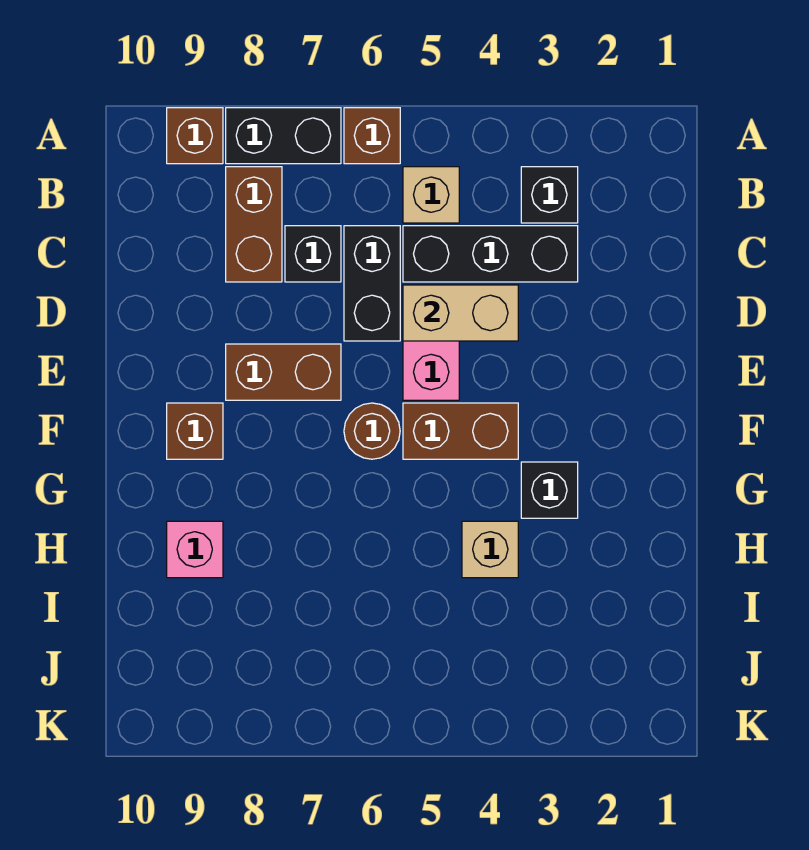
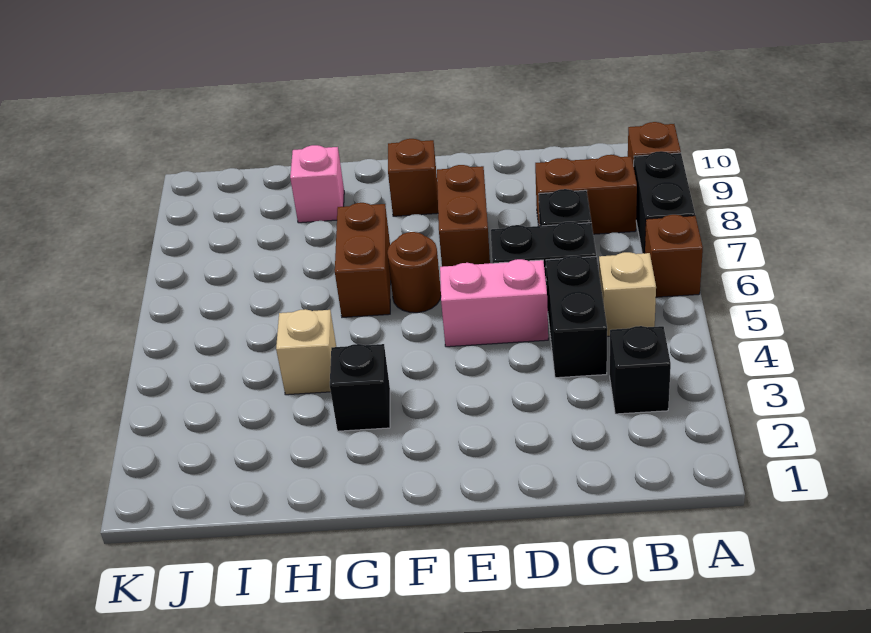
black brick C3:C5 level 1 -> black brick C4:C5 level 1
tan brick D4:D5 level 2 -> none
brown brick F4:F5 level 1 -> brown brick G6:G7 level 1

